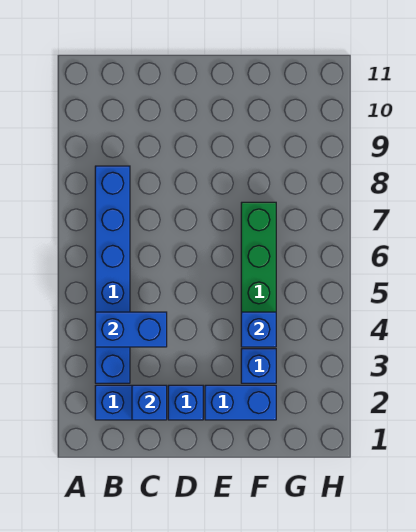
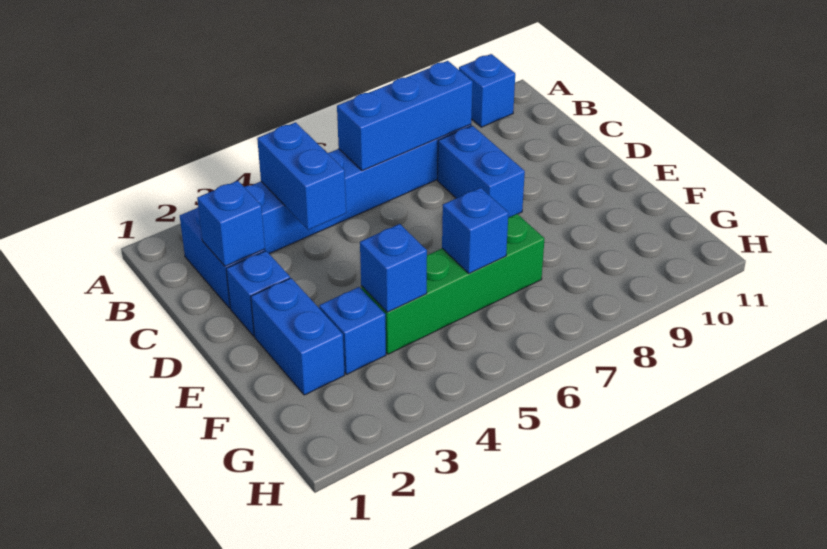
none -> blue brick A10 level 1
none -> blue brick B6:B8 level 2
none -> blue brick C8:D8 level 1
none -> blue brick F6 level 2

